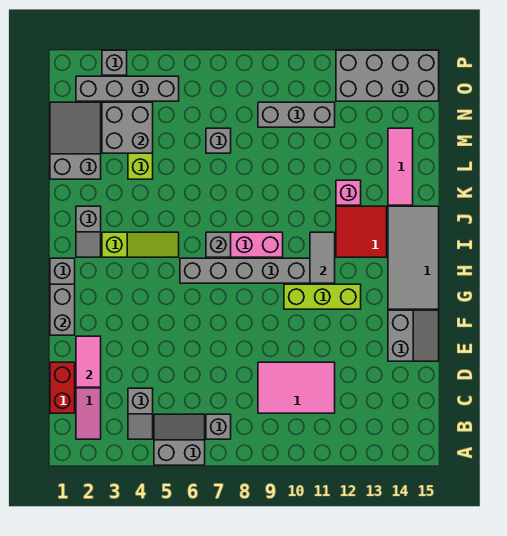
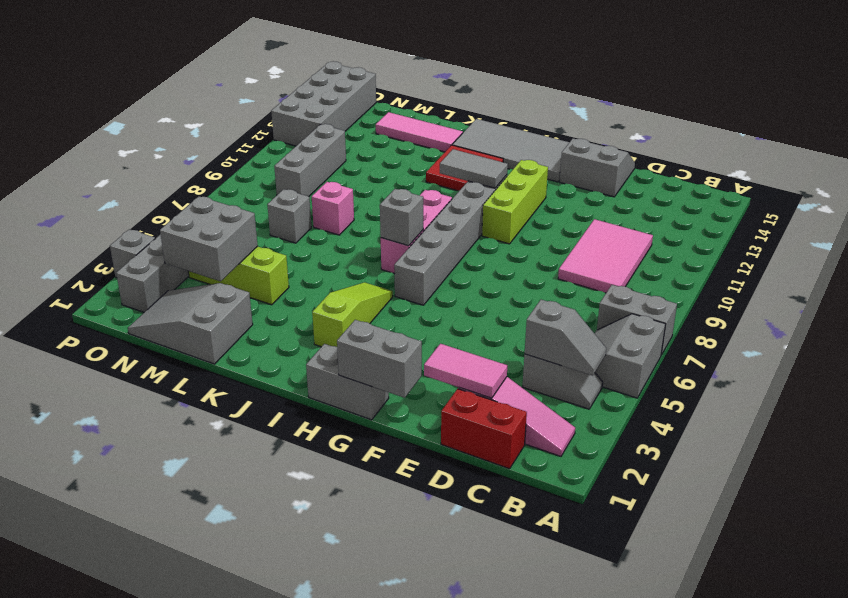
grey brick B7 level 1 -> grey brick A7:B7 level 1
grey slope I2:J2 level 1 top J -> grey slope B4:C4 level 2 top C
pink brick K12 level 1 -> pink brick L8 level 1

